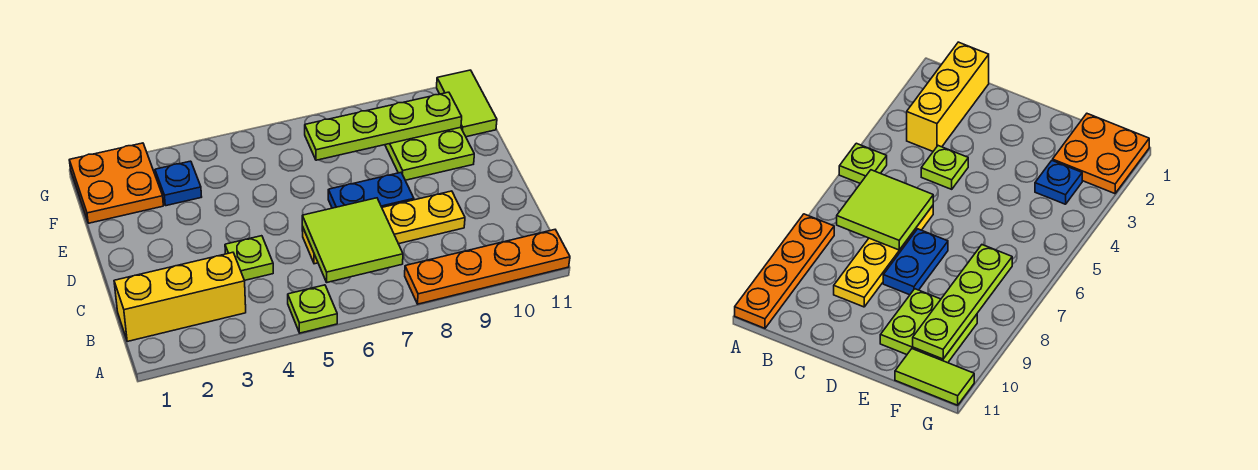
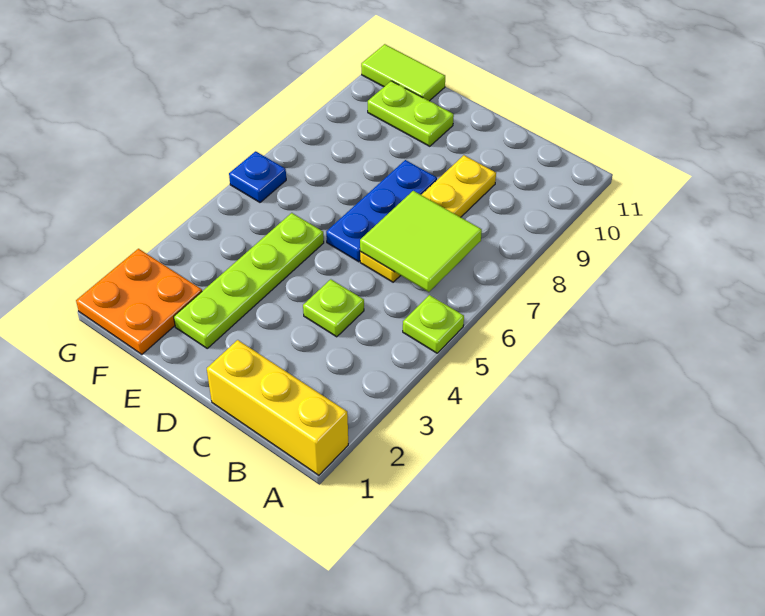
orange plate A8:A11 level 1 -> none
yellow brick B1:B3 level 1 -> yellow brick A1:C1 level 1
blue plate D7:D8 level 1 -> blue plate D6:D8 level 1
lime plate E9:F10 level 1 -> lime plate E10:F10 level 1
blue plate F3 level 1 -> blue plate G6 level 1
lime plate F7:F10 level 2 -> lime plate E2:E5 level 1

